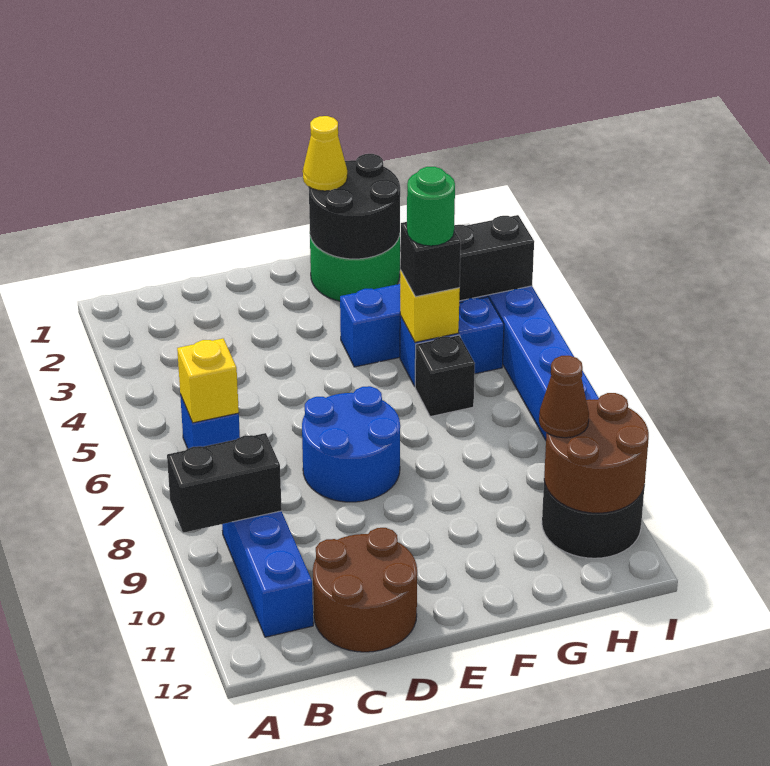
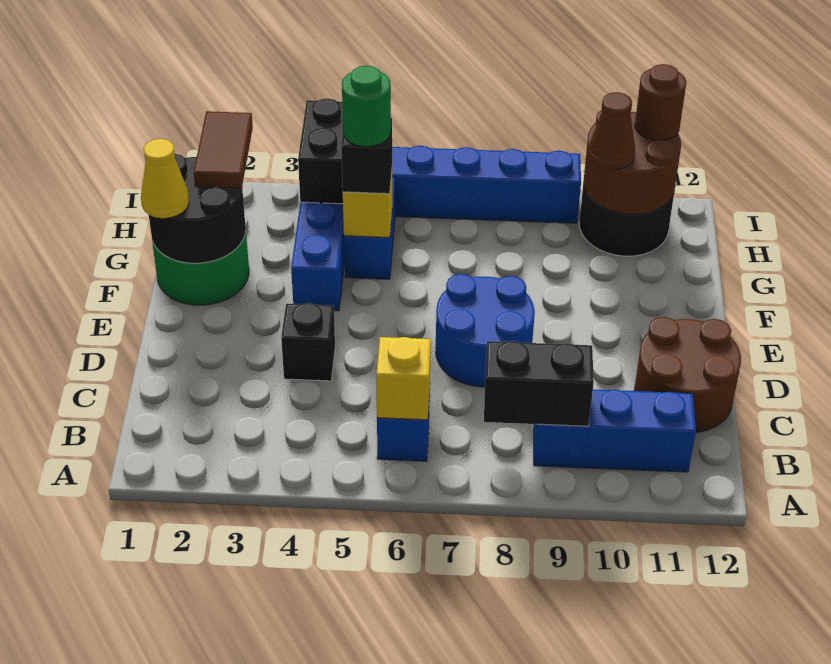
black brick A9:B9 level 2 -> black brick B8:B9 level 2
none -> brown tile G2:H2 level 3
black brick G6 level 1 -> black brick D4 level 1
none -> brown round brick I11 level 3

